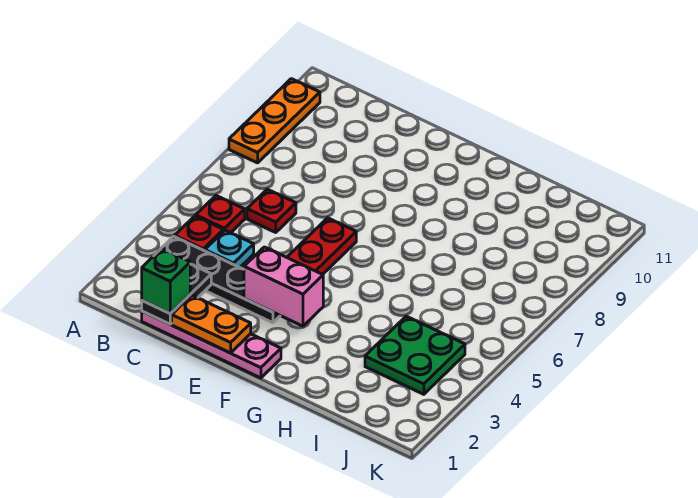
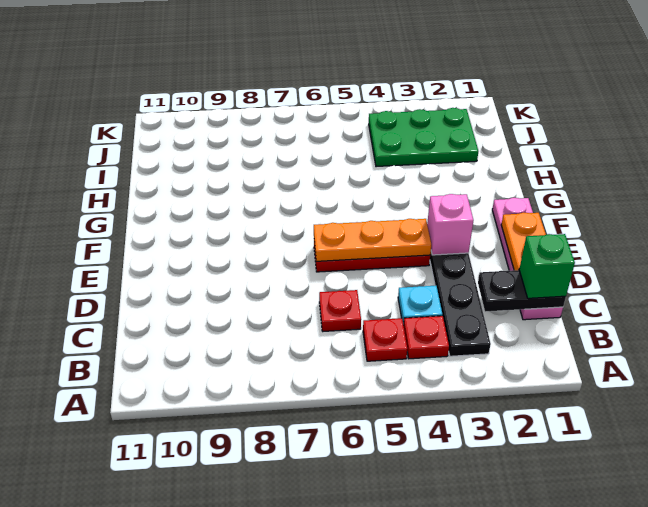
orange plate A8:A10 level 1 -> orange plate E4:E6 level 2
pink brick E3:F3 level 2 -> pink brick E3 level 2
green plate I3:J4 level 1 -> green plate I2:J4 level 1

